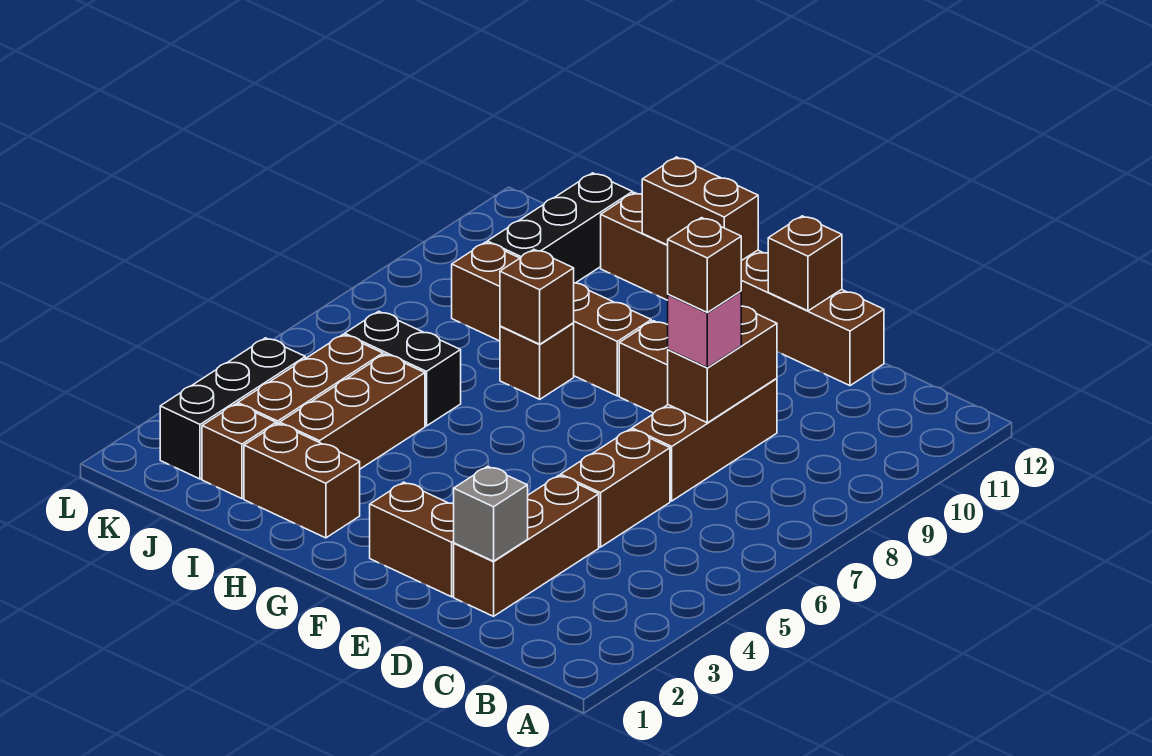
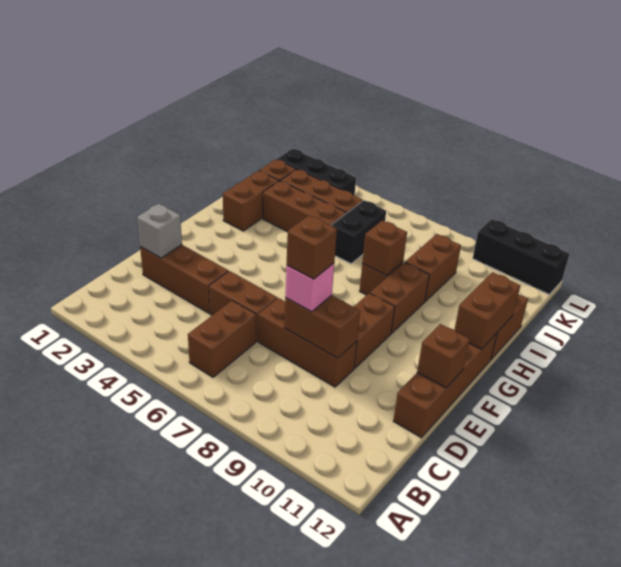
brown brick E2:F2 level 1 -> brown brick B6:C6 level 1
black brick J10:J12 level 1 -> black brick L10:L12 level 1

